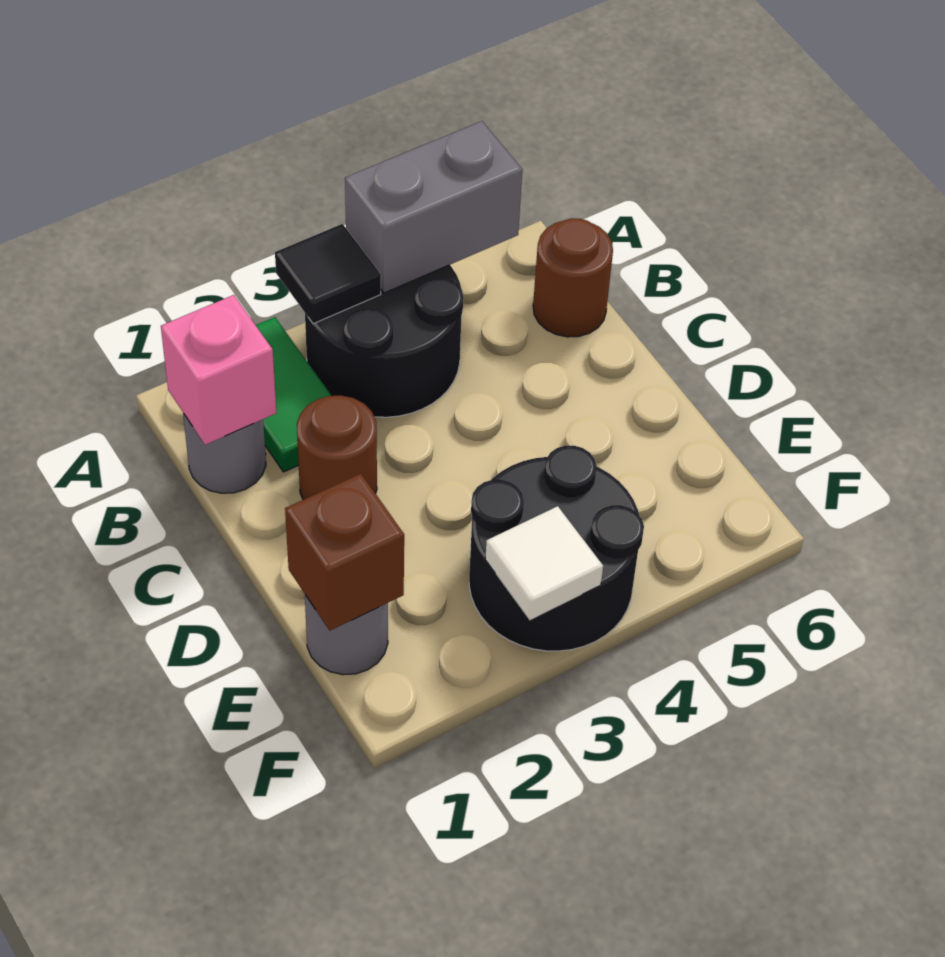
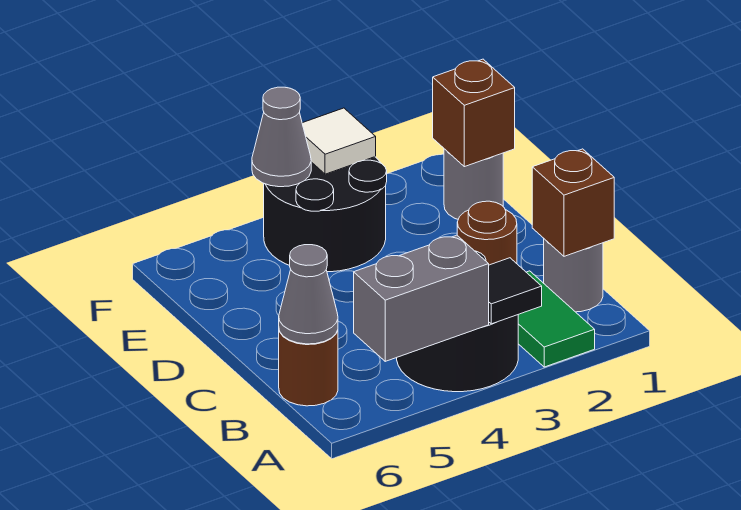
pink brick B1 level 2 -> brown brick B1 level 2
none -> grey cone B6 level 2
none -> grey cone F4 level 2

